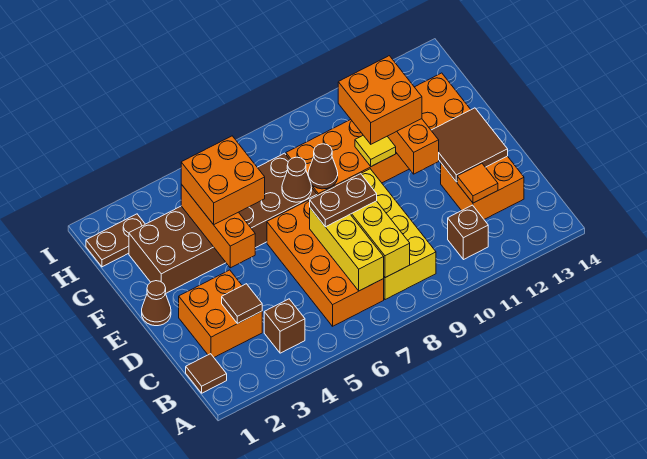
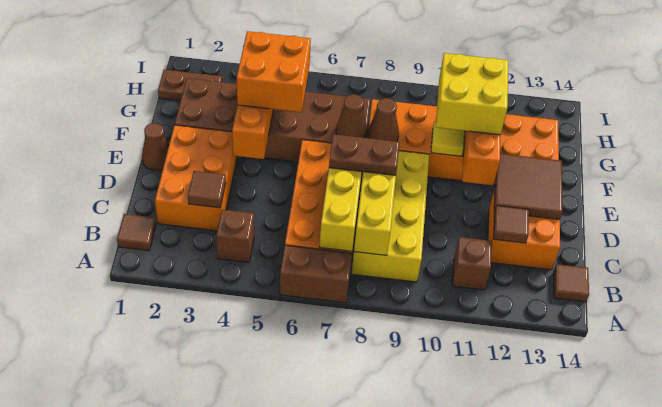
none -> brown brick A6:A7 level 1
none -> brown tile B14 level 1
orange brick C2:D3 level 1 -> orange brick C2:E3 level 1
orange tile C12 level 2 -> brown tile C12 level 2
orange brick F10:G11 level 3 -> yellow brick F10:G11 level 3

